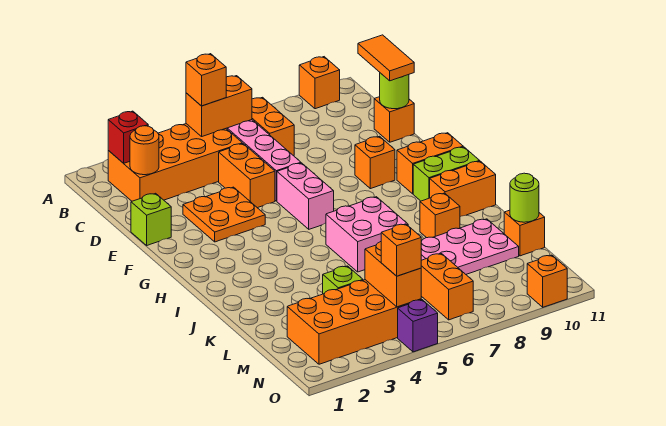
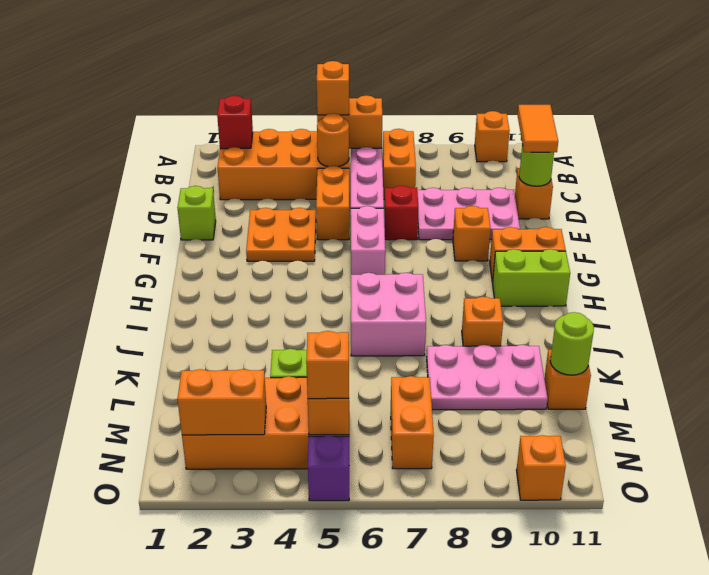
orange round brick C2 level 2 -> orange round brick C5 level 2
none -> pink plate D8:E10 level 1
none -> red brick E7 level 1
orange brick I10:I11 level 1 -> orange brick N2:N3 level 2

